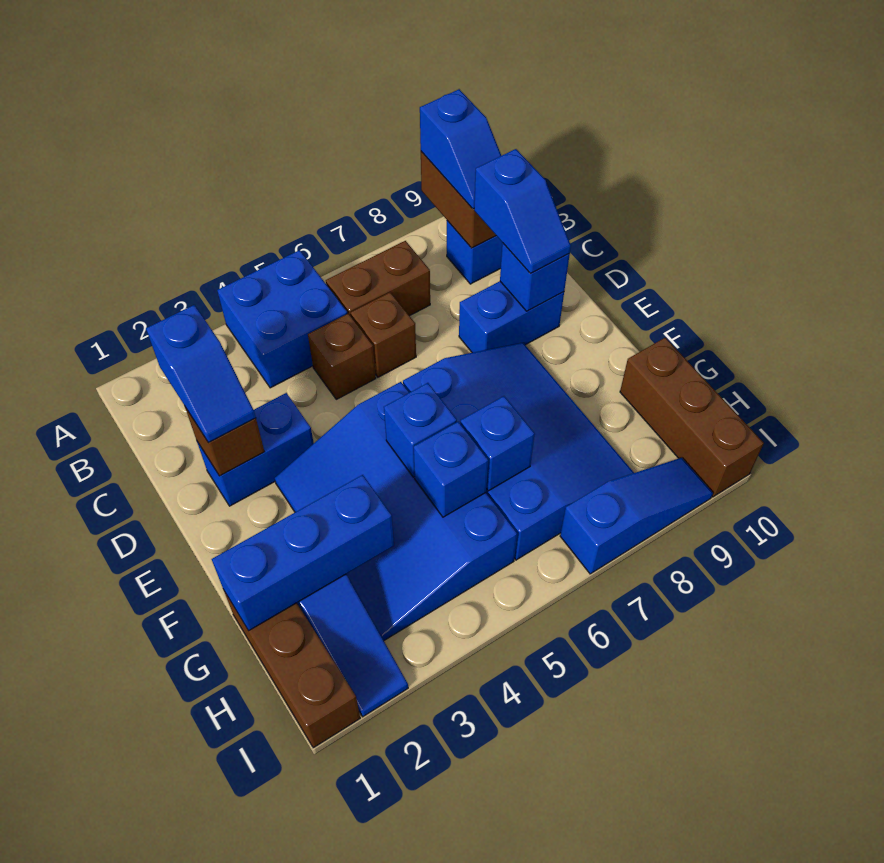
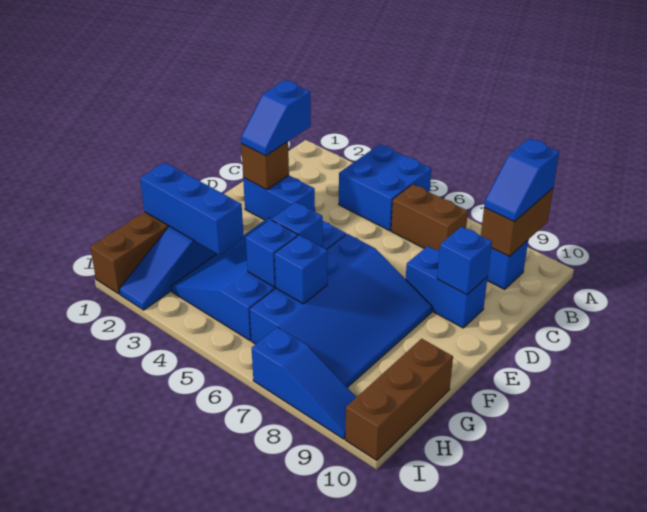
brown brick C5 level 1 -> none
brown brick C6 level 1 -> none
blue slope C9:D9 level 3 top C -> none

